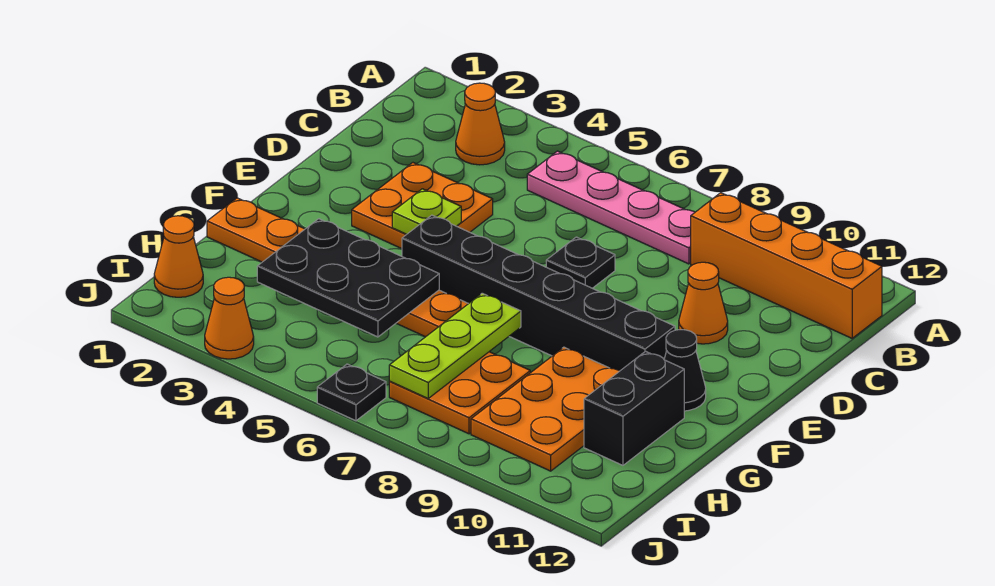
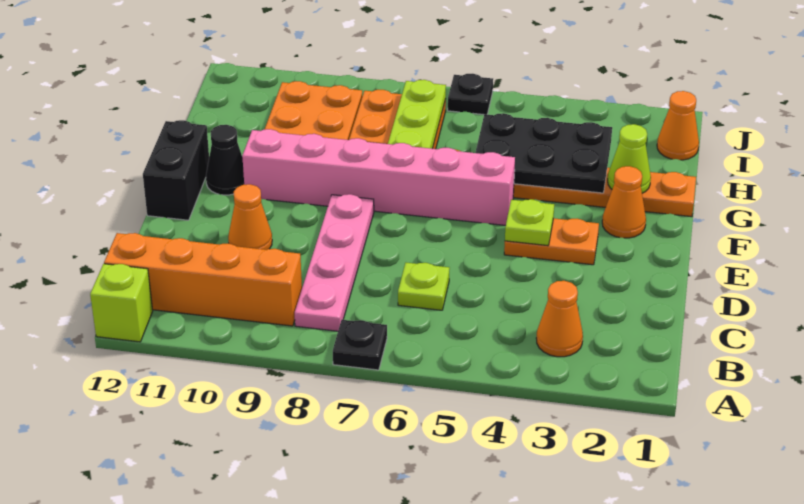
none -> lime brick A12 level 1
pink plate B5:B8 level 1 -> pink plate B8:E8 level 1
none -> lime plate C6 level 1
orange plate D3:E4 level 1 -> orange plate E3:E4 level 1
black plate D7 level 1 -> black plate A7 level 1
black brick F5:F10 level 1 -> pink brick F5:F10 level 1
none -> lime cone G2 level 2
black brick G11:H11 level 1 -> black brick E12:F12 level 1
orange cone J3 level 1 -> orange cone F2 level 1

